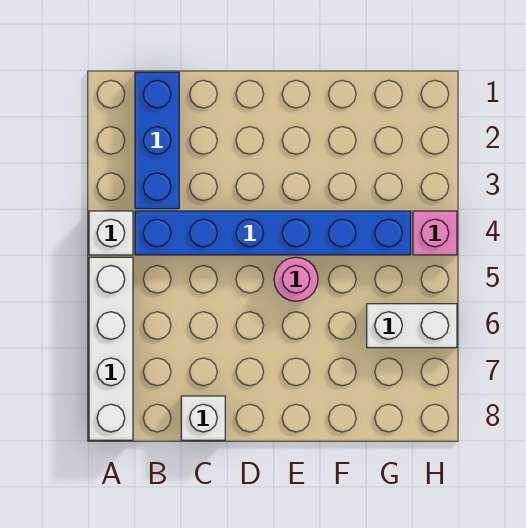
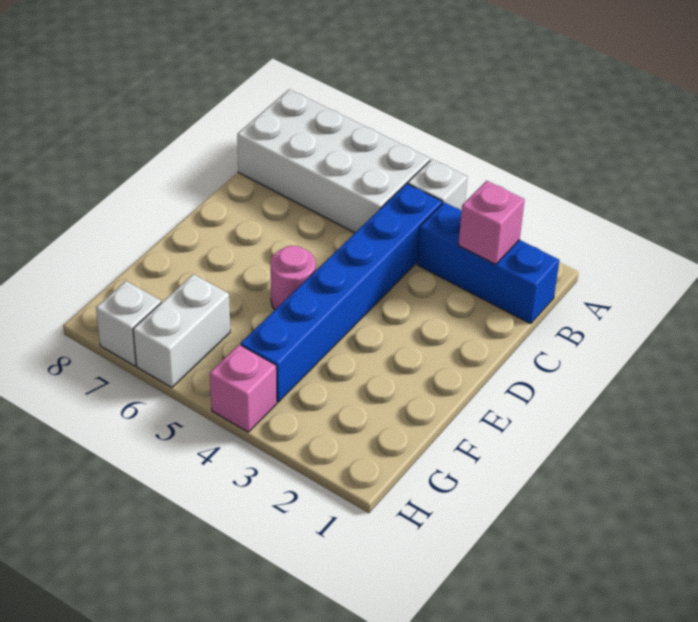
white brick A5:A8 level 1 -> white brick A5:B8 level 1
none -> pink brick B2 level 2
white brick C8 level 1 -> white brick H7 level 1

